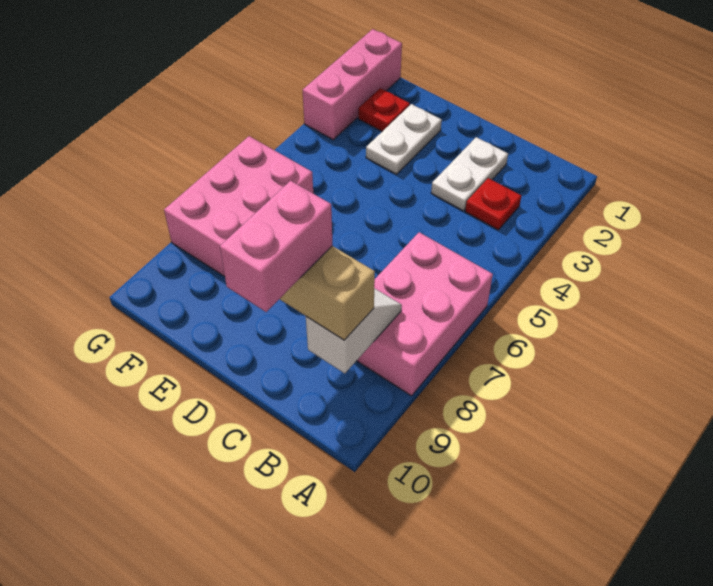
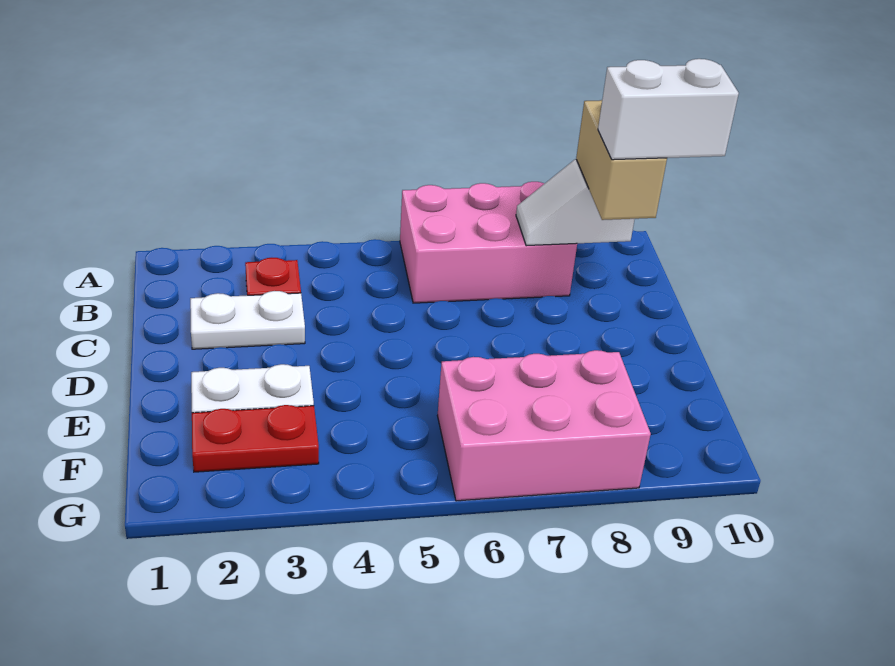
pink brick C9:C10 level 4 -> white brick C9:C10 level 4
red plate F2 level 1 -> red plate F2:F3 level 1
pink brick G1:G3 level 1 -> none

